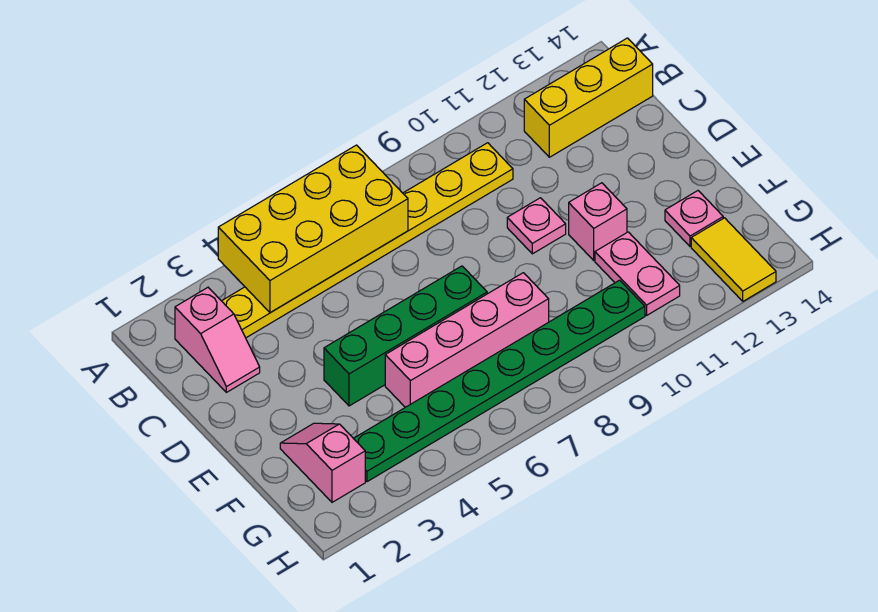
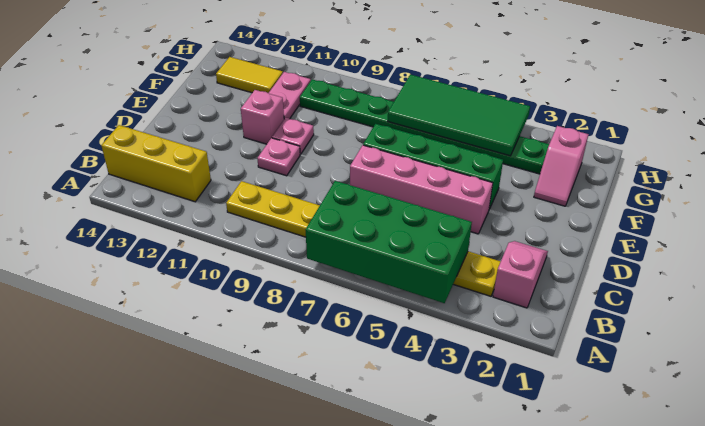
yellow brick A4:B7 level 2 -> green brick A4:B7 level 2
pink brick F5:F8 level 1 -> pink brick D4:D7 level 1
pink plate F13 level 1 -> pink plate E10 level 1
none -> green tile G4:H7 level 2
yellow tile G13:H13 level 1 -> yellow tile G12:G13 level 1

